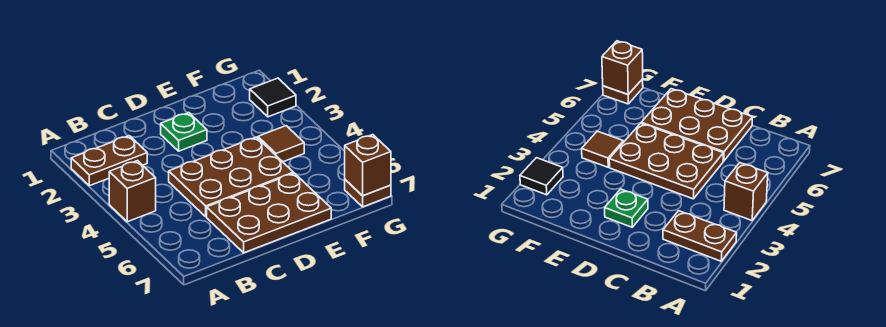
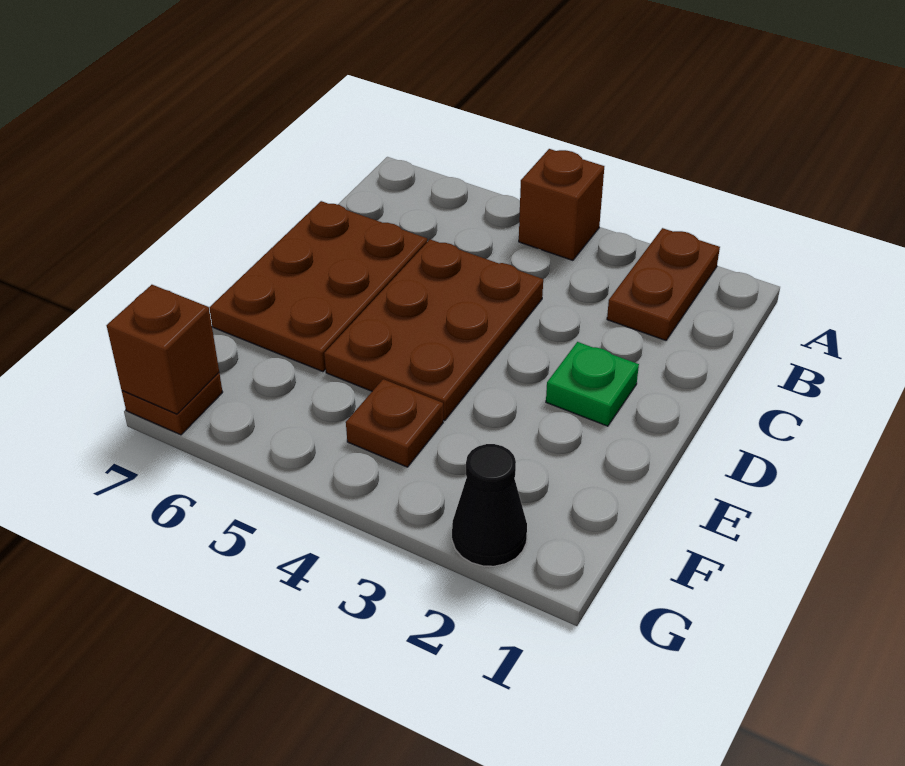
brown tile F4 level 1 -> brown plate F4 level 1
black tile G2 level 1 -> black cone G2 level 1

